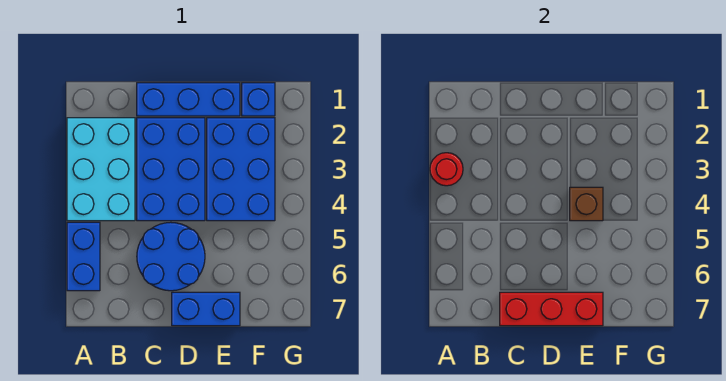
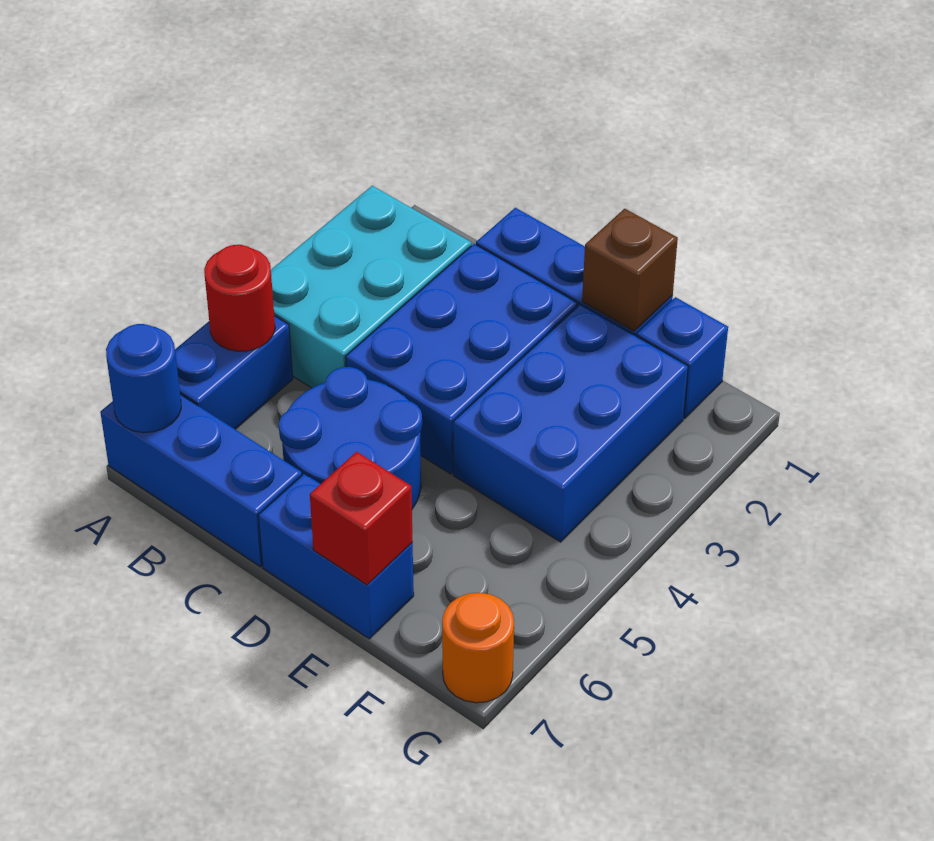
red round brick A3 level 2 -> red round brick A5 level 2
none -> blue brick A7:C7 level 1
none -> blue round brick A7 level 2
red brick C7:E7 level 2 -> red brick E7 level 2
brown brick E4 level 2 -> brown brick E1 level 2
none -> orange round brick G7 level 1

